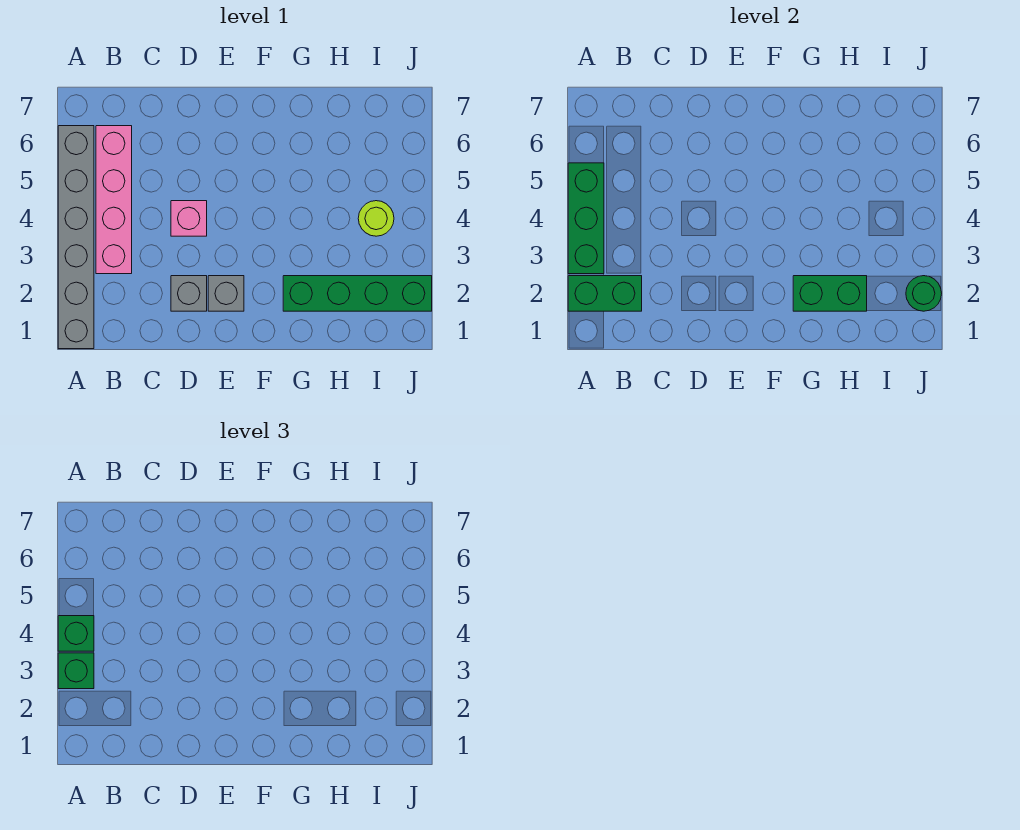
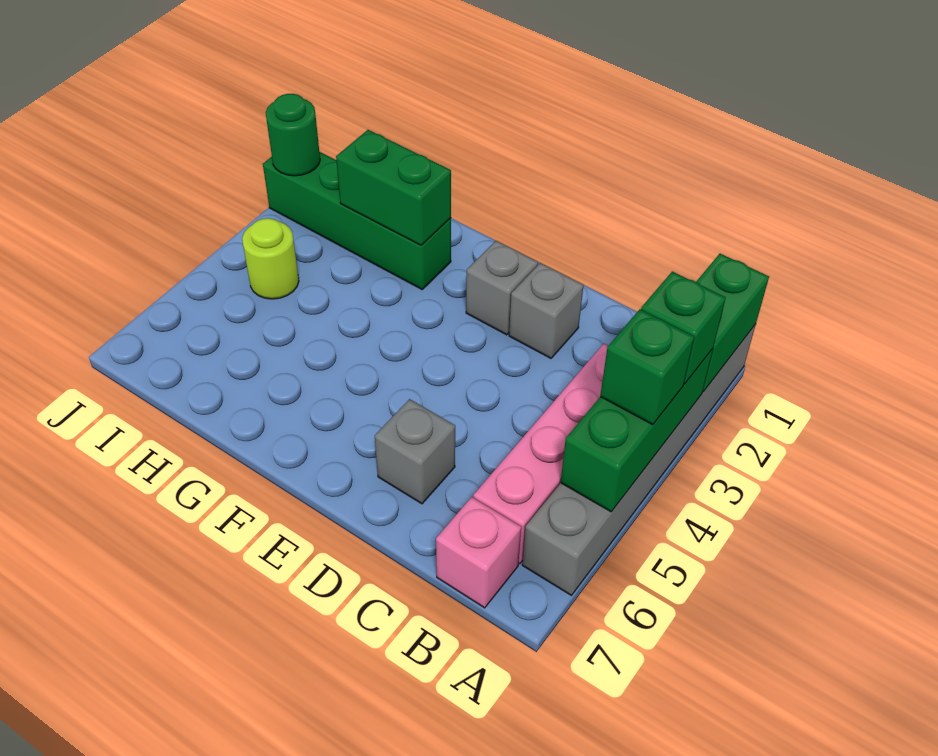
green brick A2:B2 level 2 -> green brick A1:A2 level 2
pink brick D4 level 1 -> pink brick B7 level 1
none -> grey brick D6 level 1

